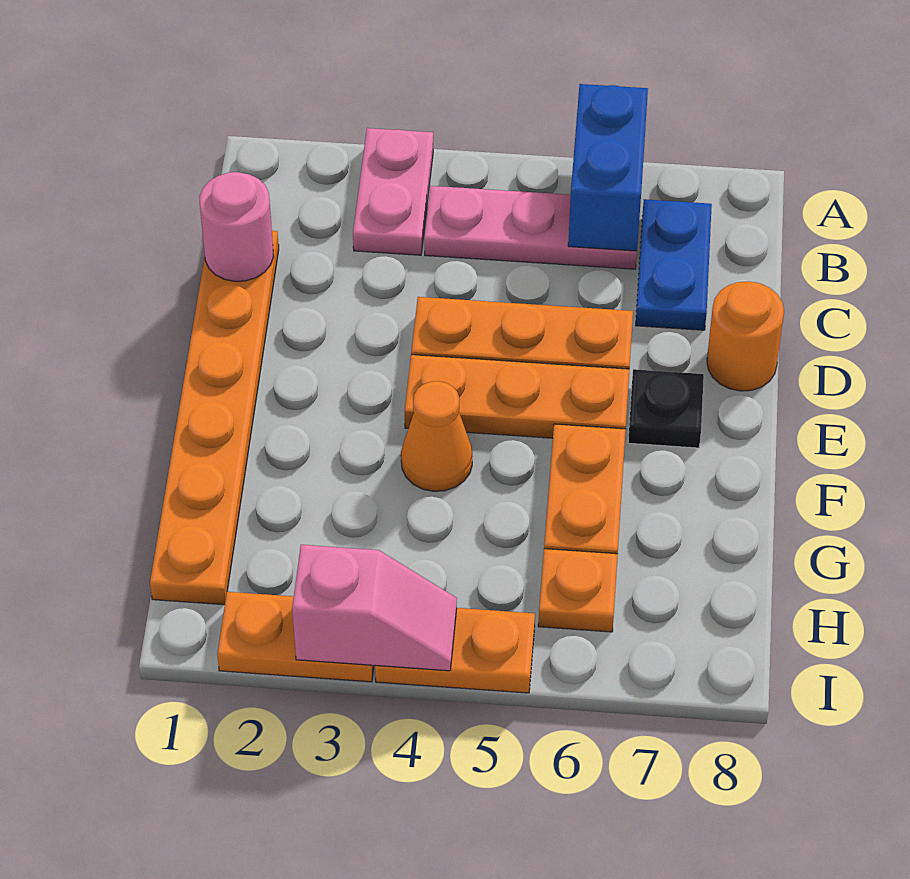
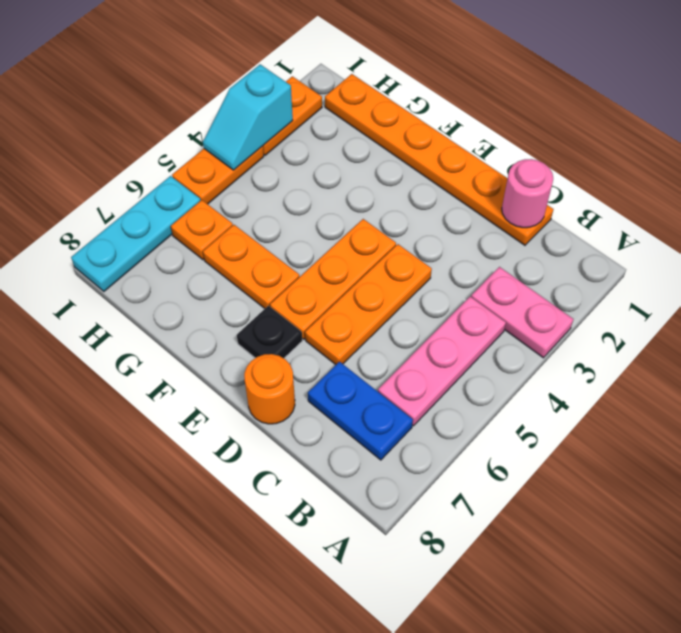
blue brick A6:B6 level 2 -> none
orange cone F4 level 1 -> none
pink slope I3:I4 level 2 top 3 -> cyan slope I3:I4 level 2 top 3
none -> cyan plate I6:I8 level 1

